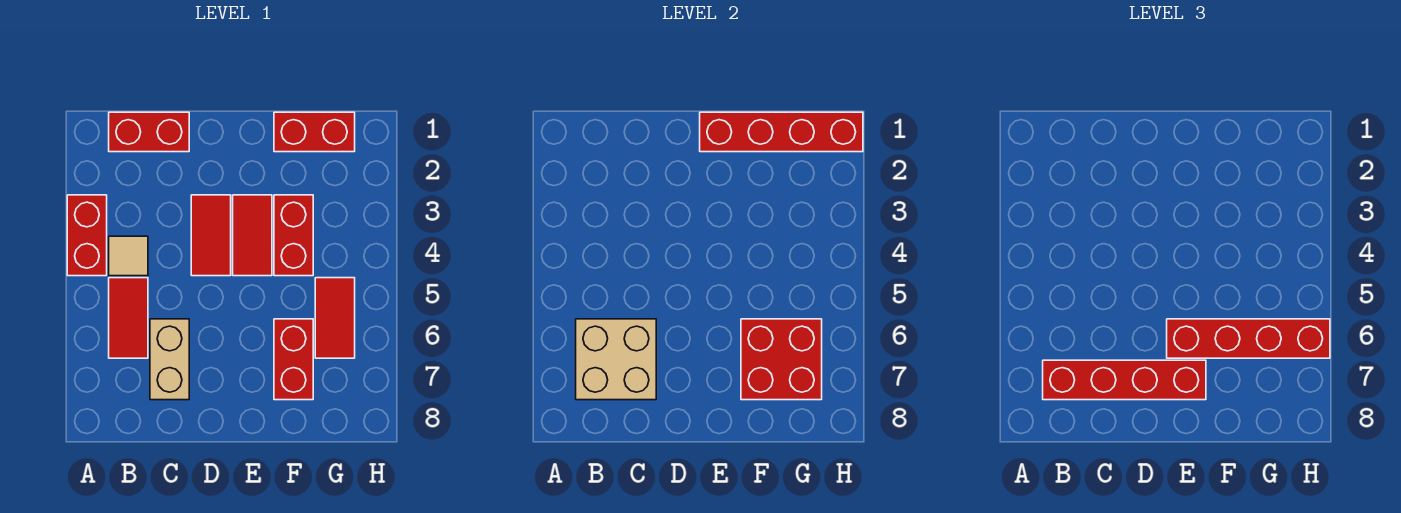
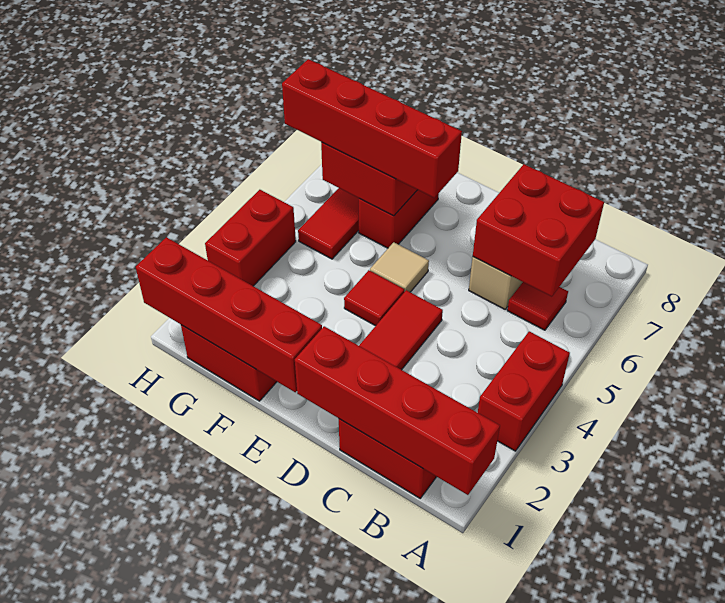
tan tile B4 level 1 -> tan tile E5 level 1
red tile B5:B6 level 1 -> red tile B6 level 1
tan brick B6:C7 level 2 -> red brick B6:C7 level 2
red brick B7:E7 level 3 -> red brick A1:D1 level 2
red tile E3:E4 level 1 -> red tile E4 level 1
red brick F3:F4 level 1 -> red brick H3:H4 level 1

